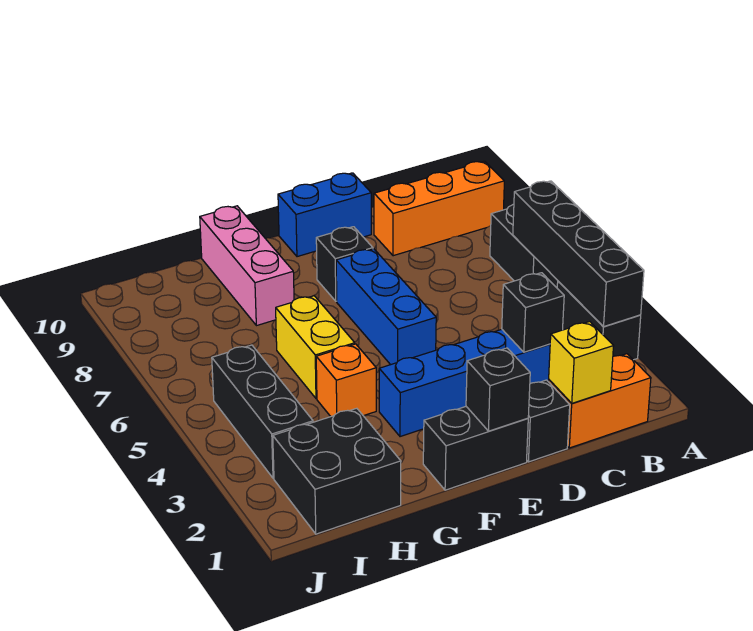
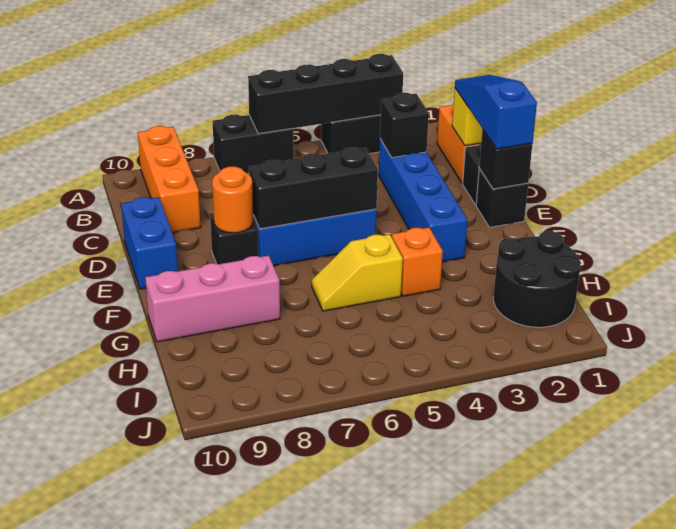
none -> blue slope C1:E1 level 3 top E
black brick E1:F1 level 1 -> black brick E1 level 1
none -> orange round brick E8 level 2
yellow brick G5:G6 level 1 -> yellow slope G5:G6 level 1 top 5
black brick H1:I2 level 1 -> black round brick H1:I2 level 1
black brick I3:I5 level 1 -> black brick E5:E7 level 2

